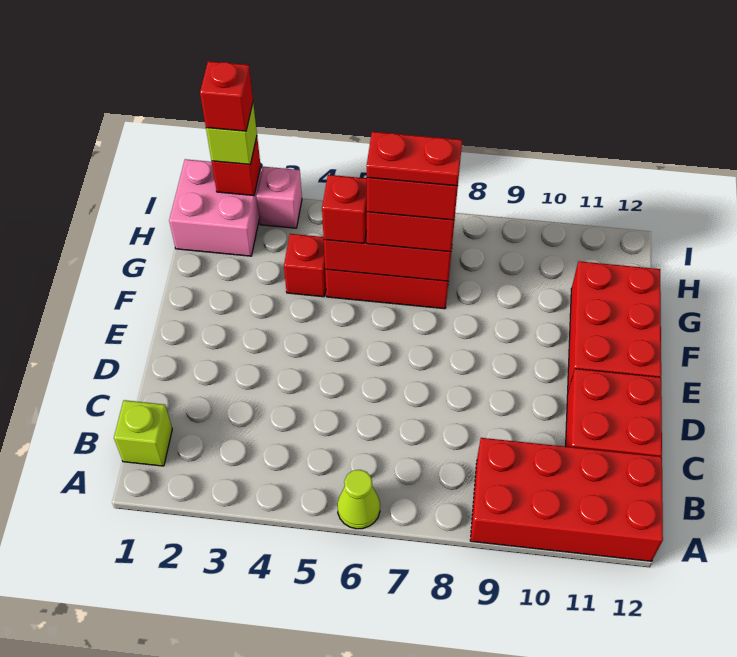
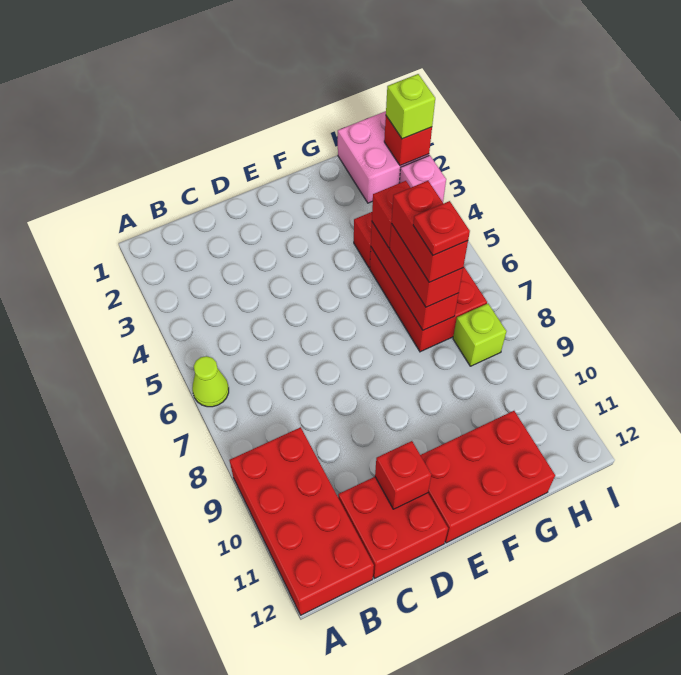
lime brick B1 level 1 -> lime brick H8 level 1
red plate G6:G7 level 5 -> red plate G7 level 5
red brick I2 level 4 -> red brick D11 level 2

